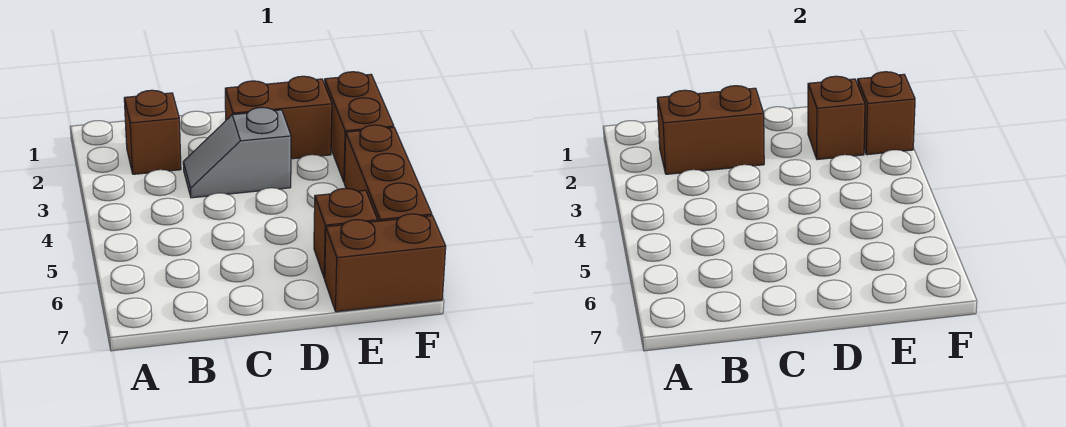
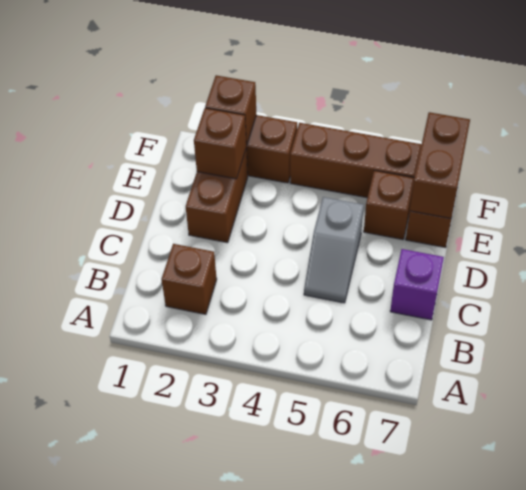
brown brick B2:C2 level 2 -> brown brick E7:F7 level 2
grey slope C3:D3 level 1 top D -> grey slope C5:D5 level 1 top D
none -> purple brick C7 level 1

